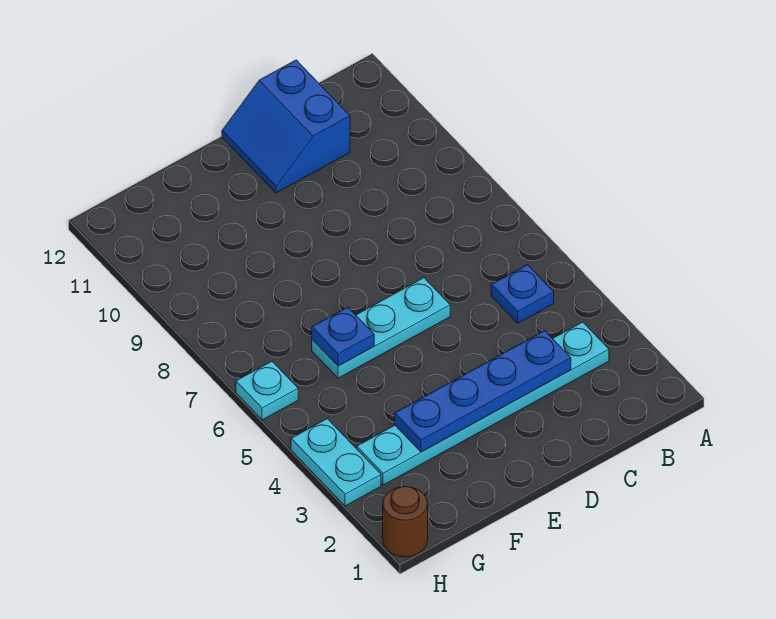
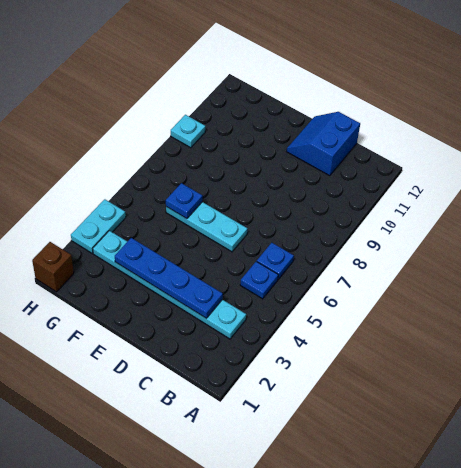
none -> blue plate B6 level 1
brown round brick H1 level 1 -> brown brick H1 level 1
cyan plate H6 level 1 -> cyan plate H9 level 1

